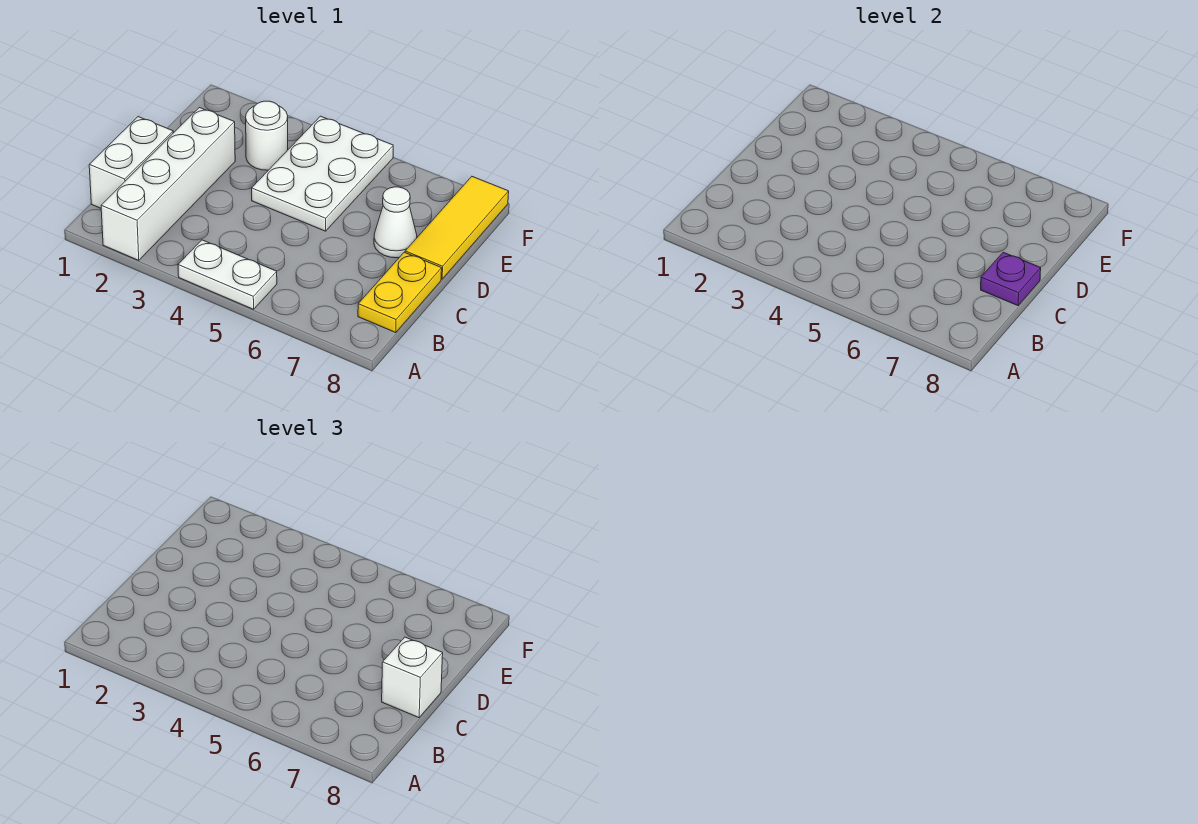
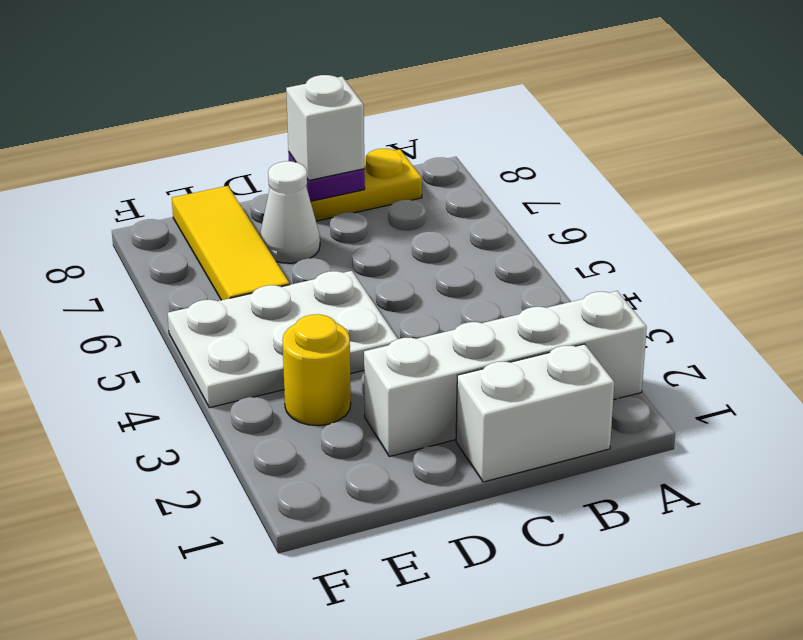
white plate A4:A5 level 1 -> none
yellow tile D8:F8 level 1 -> yellow tile E6:E8 level 1
white round brick E3 level 1 -> yellow round brick E3 level 1

